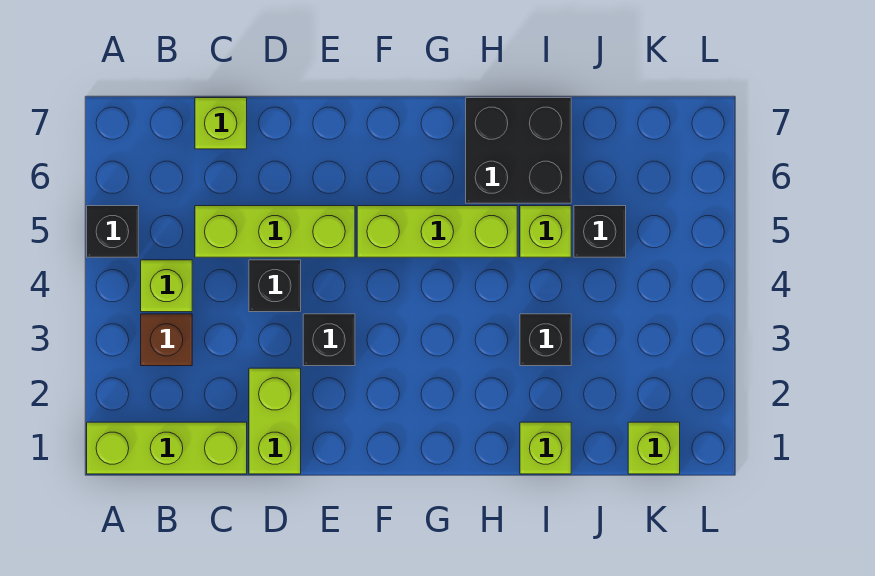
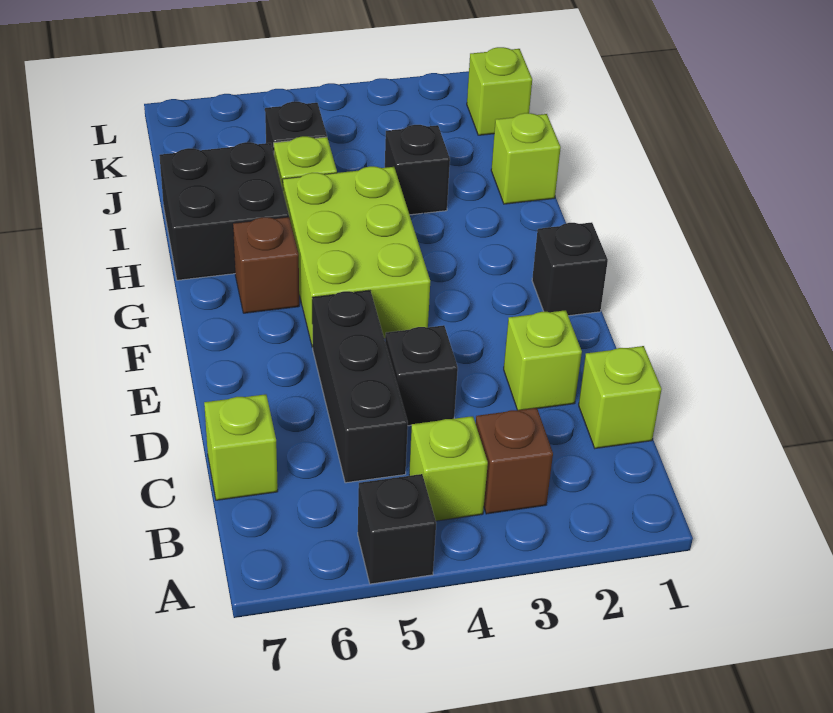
lime brick A1:C1 level 1 -> lime brick C1 level 1
lime brick C5:E5 level 1 -> black brick C5:E5 level 1
lime brick D1:D2 level 1 -> lime brick D2 level 1
black brick E3 level 1 -> black brick F1 level 1
lime brick F5:H5 level 1 -> lime brick F4:H5 level 1
none -> brown brick G6 level 1

